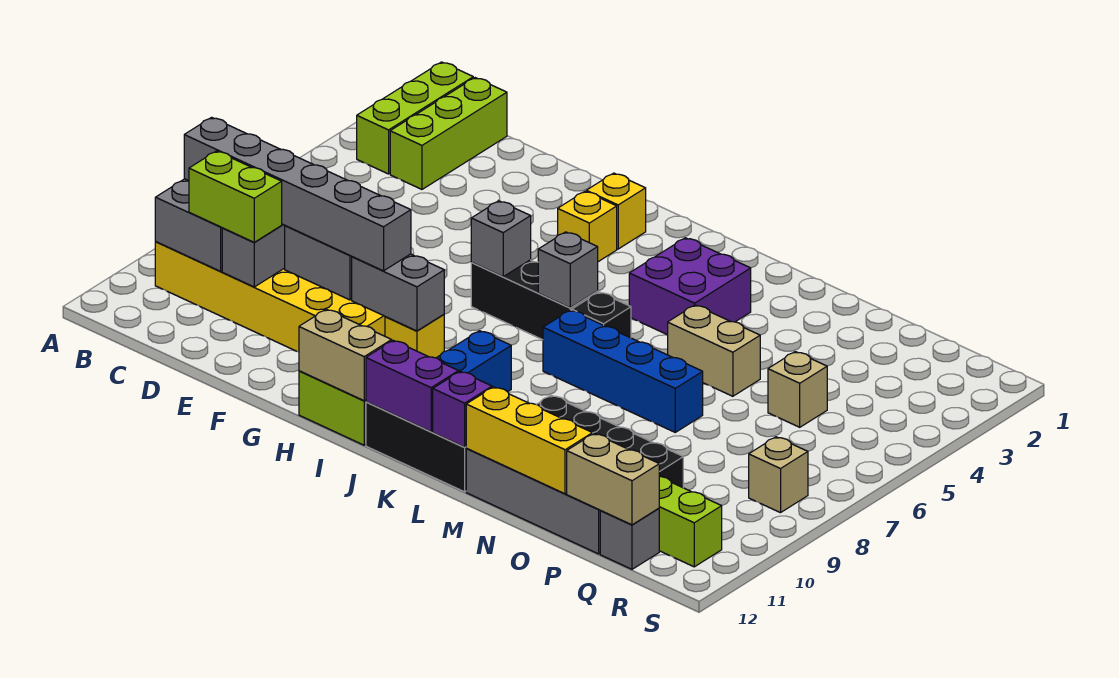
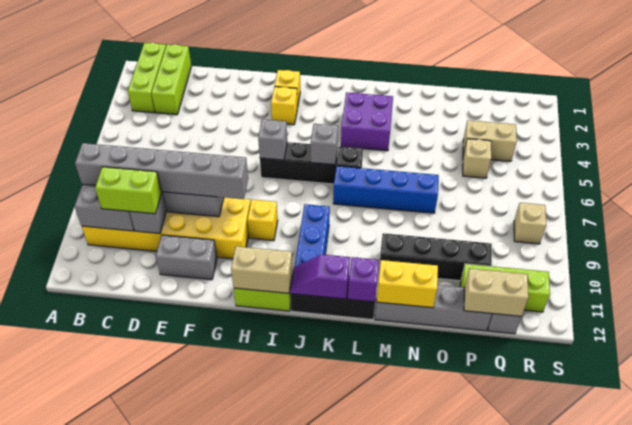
grey brick G9:H9 level 2 -> grey brick E11:F11 level 1
purple brick J12:K12 level 2 -> purple slope J12:K12 level 2 top K
tan brick M5:N5 level 1 -> tan brick P4:Q4 level 1
yellow brick M12:O12 level 2 -> yellow brick M12:N12 level 2

